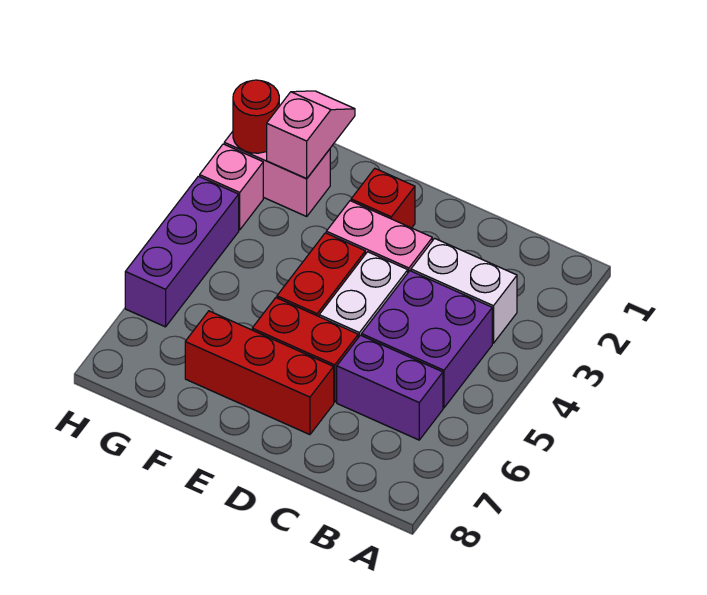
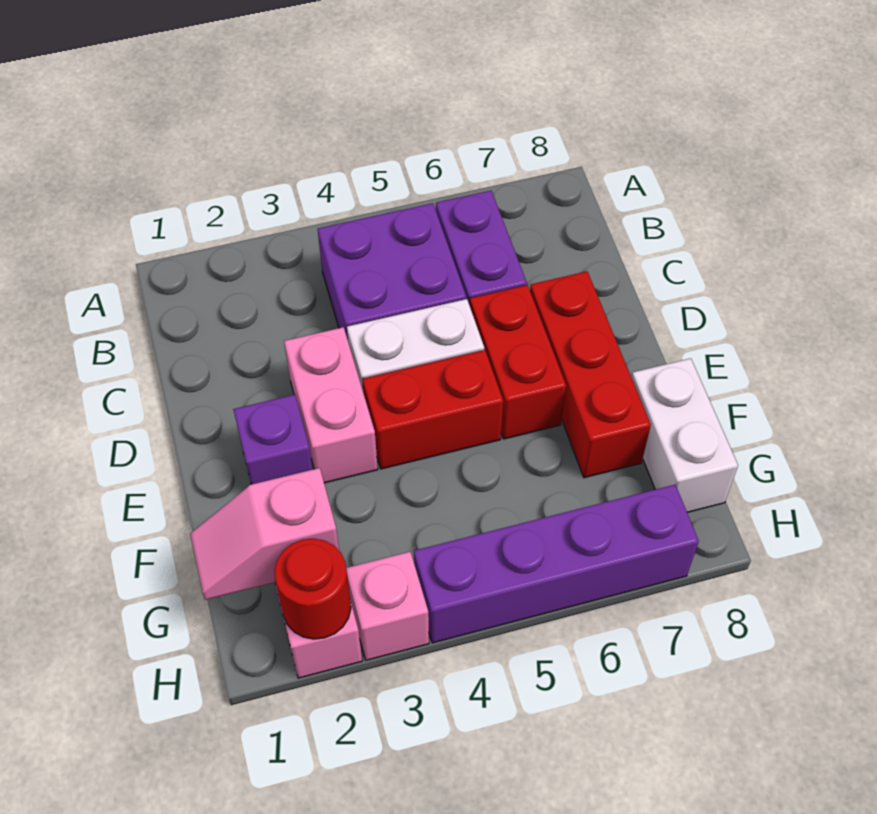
white brick B3:C3 level 1 -> white brick F8:G8 level 1
red brick E2 level 1 -> purple brick E2 level 1
purple brick H4:H6 level 1 -> purple brick H4:H7 level 1

